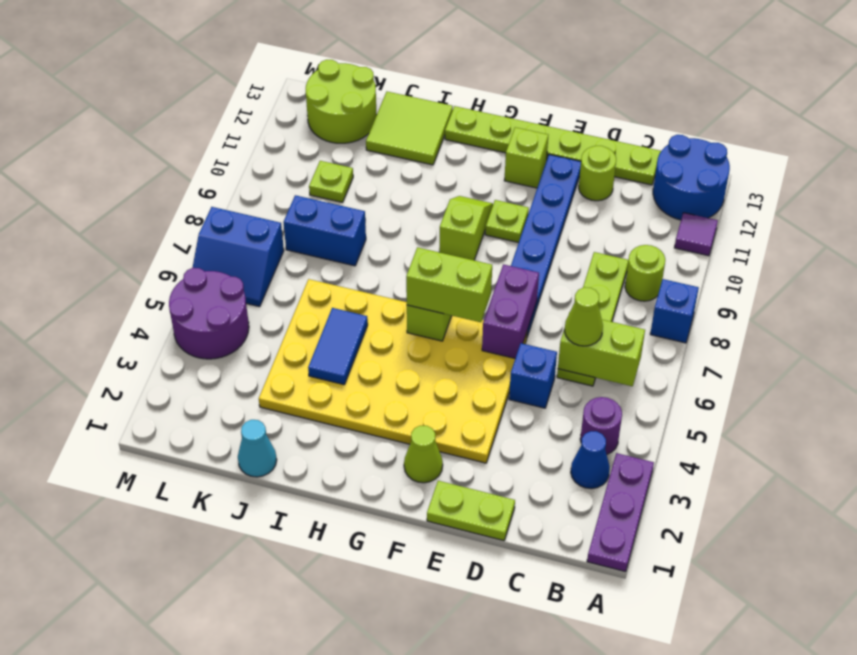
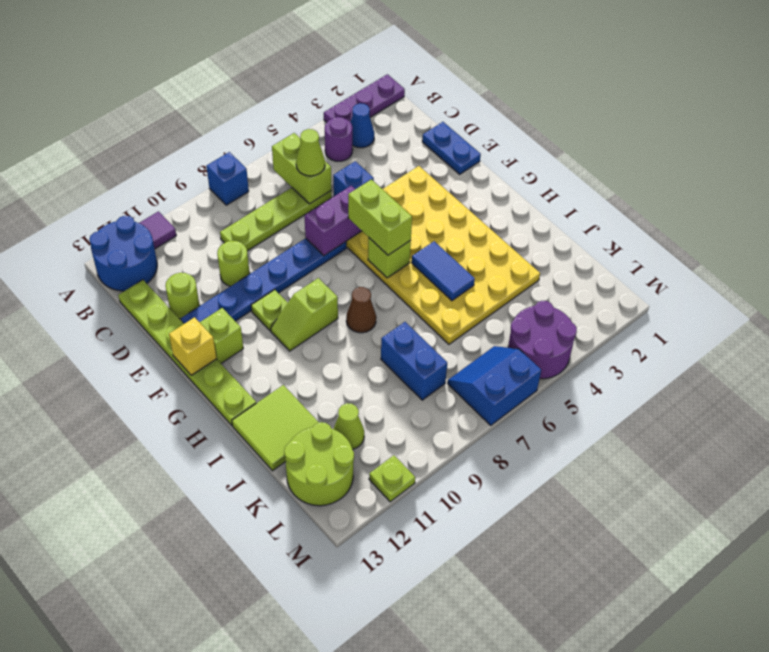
lime round brick B9 level 1 -> lime round brick D10 level 1
lime plate D1:E1 level 1 -> blue plate D1:E1 level 1
lime cone F2 level 1 -> lime cone K11 level 1
none -> yellow brick F13 level 2
none -> brown cone H8 level 1
blue tile I4:I5 level 2 -> blue tile H5:I5 level 2
cyan cone J1 level 1 -> none
lime plate K10 level 1 -> lime plate M11 level 1
blue slope L6:M7 level 1 top 7 -> blue slope L6:M7 level 1 top M

